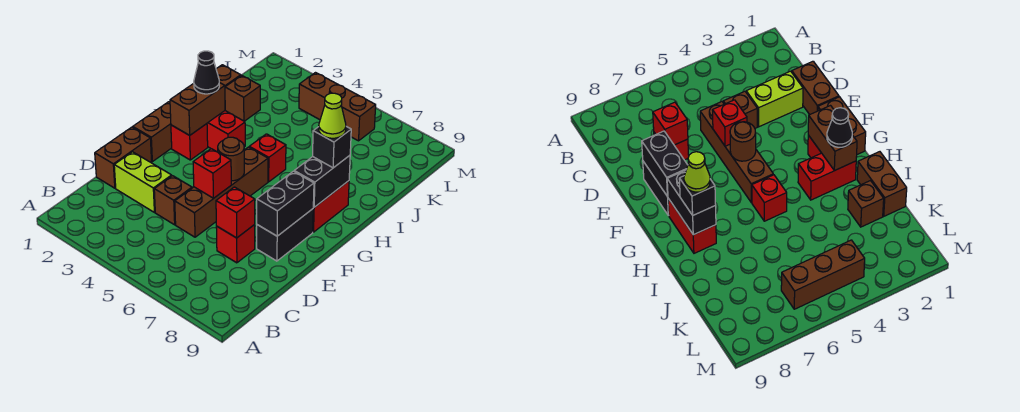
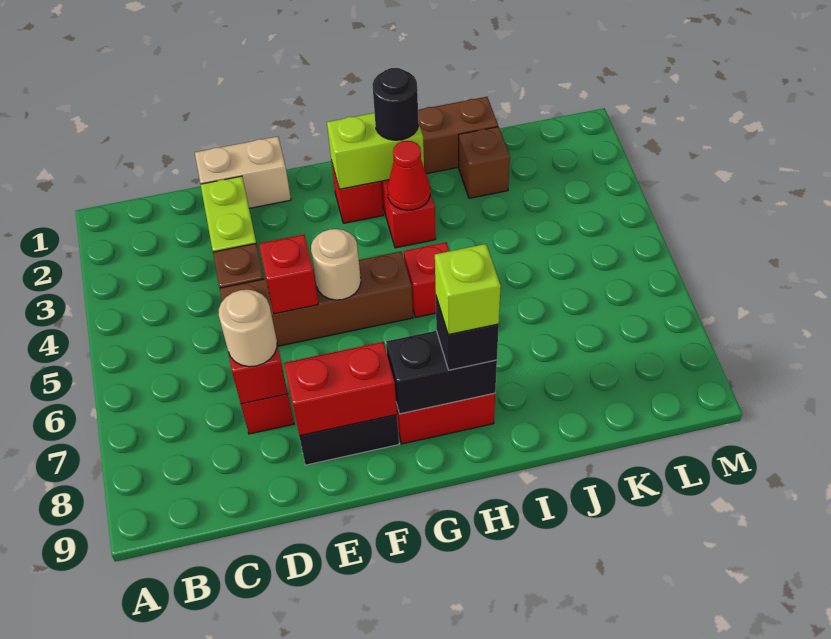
brown brick D1:E1 level 1 -> tan brick D1:E1 level 1
none -> tan round brick D7 level 3
black brick E8:F8 level 2 -> red brick E8:F8 level 2
brown brick F1:G1 level 1 -> none
brown round brick F5 level 2 -> tan round brick F5 level 2
brown brick G2:H2 level 2 -> lime brick G2:H2 level 2
black cone H2 level 3 -> black round brick H2 level 3
none -> red cone H3 level 2
lime cone H8 level 4 -> lime brick H8 level 4
brown brick L4:L6 level 1 -> none

